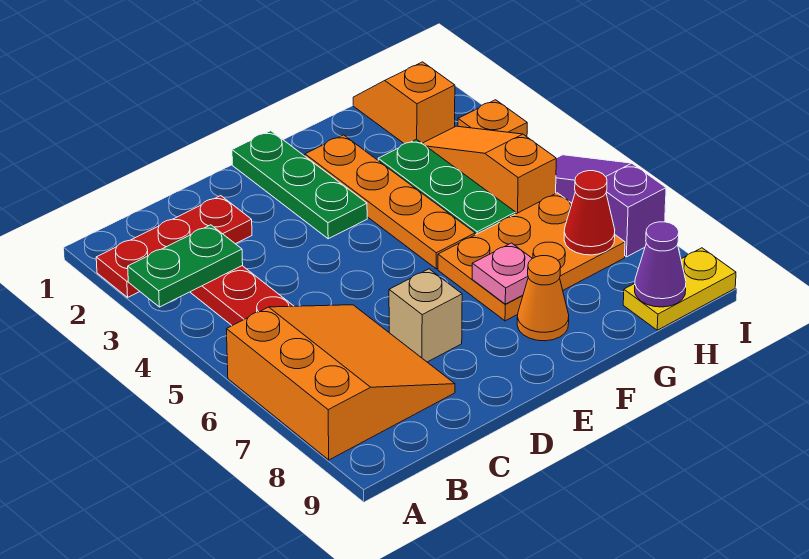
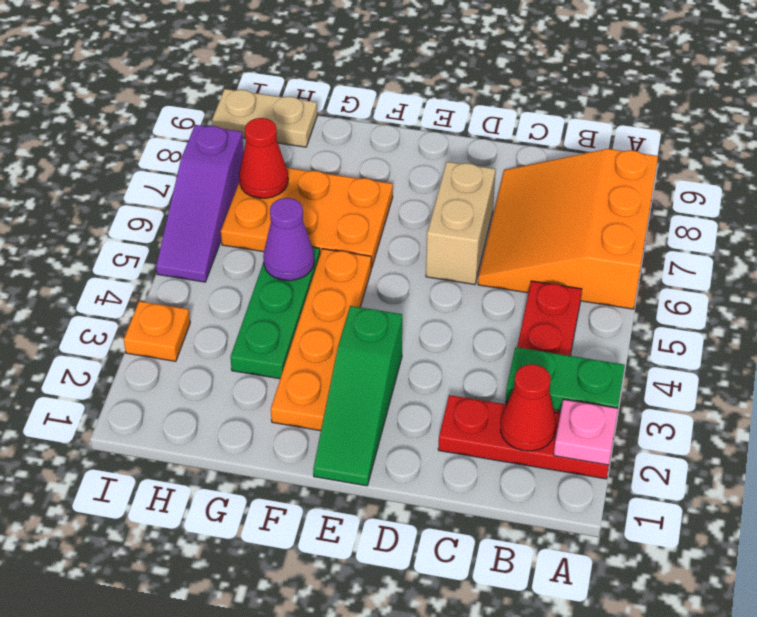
none -> red cone B2 level 2
tan brick D7 level 1 -> tan brick D6:D7 level 1
green plate E1:E3 level 1 -> green slope E1:E3 level 1 top 3
pink plate F7 level 2 -> pink plate A2 level 2
orange cone F8 level 1 -> none
orange slope H1:H2 level 1 top 2 -> none
orange slope H3:H5 level 1 top 5 -> none
yellow plate H9:I9 level 1 -> tan plate H9:I9 level 1
purple cone H9 level 2 -> purple cone G5 level 2

